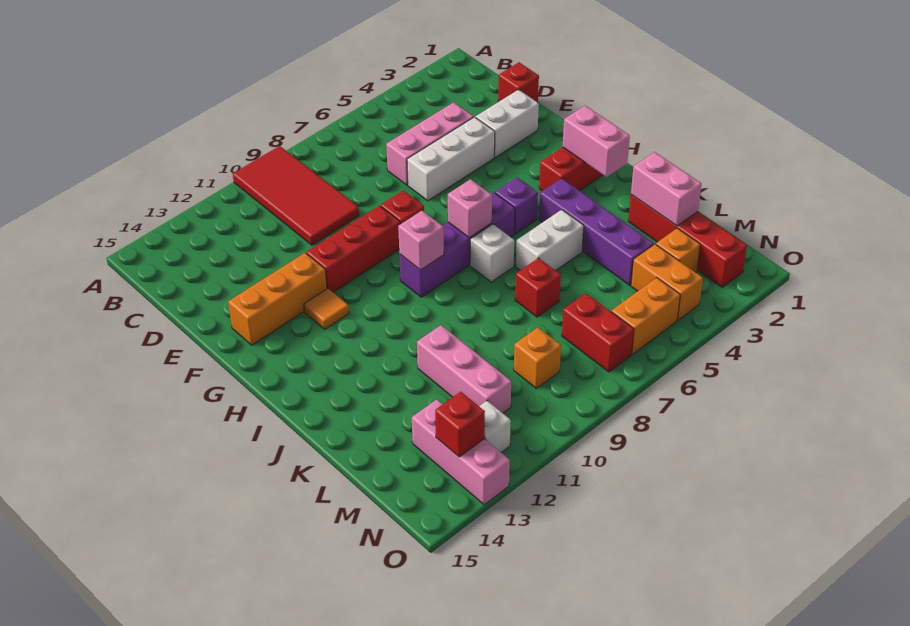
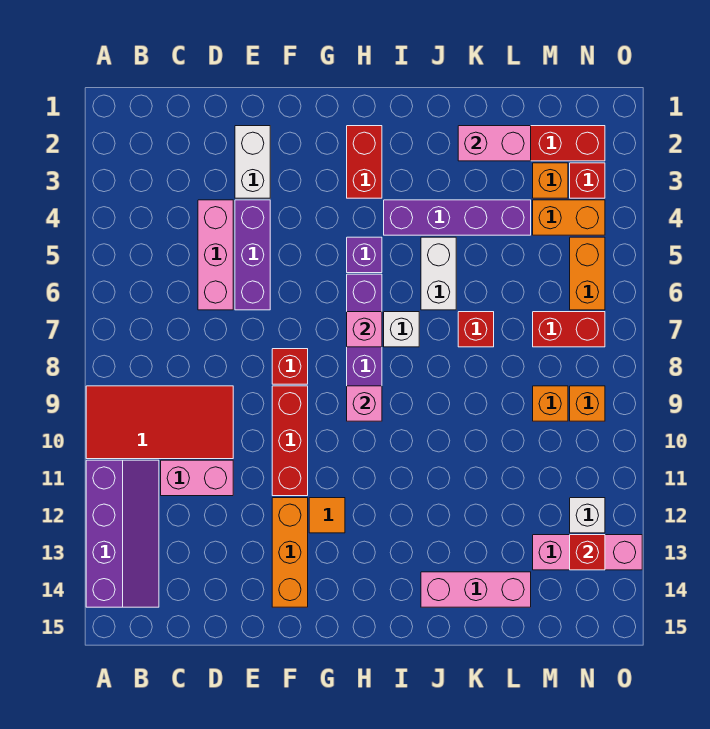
none -> purple slope A11:B14 level 1 top A
red brick D1 level 1 -> red brick N3 level 1
white brick E4:E6 level 1 -> purple brick E4:E6 level 1
pink brick H2:I2 level 2 -> pink brick C11:D11 level 1
pink brick K11:M11 level 1 -> pink brick J14:L14 level 1
none -> orange brick N9 level 1

